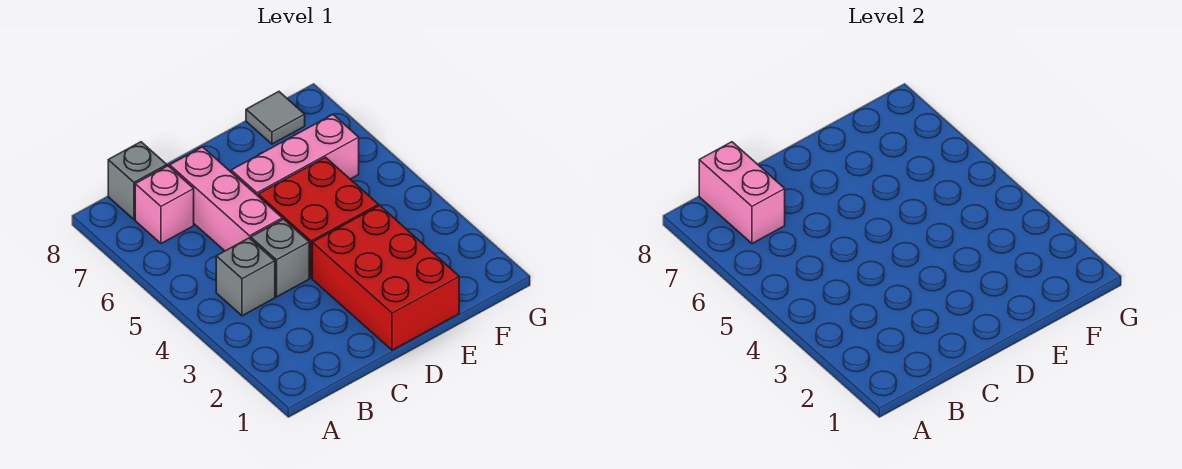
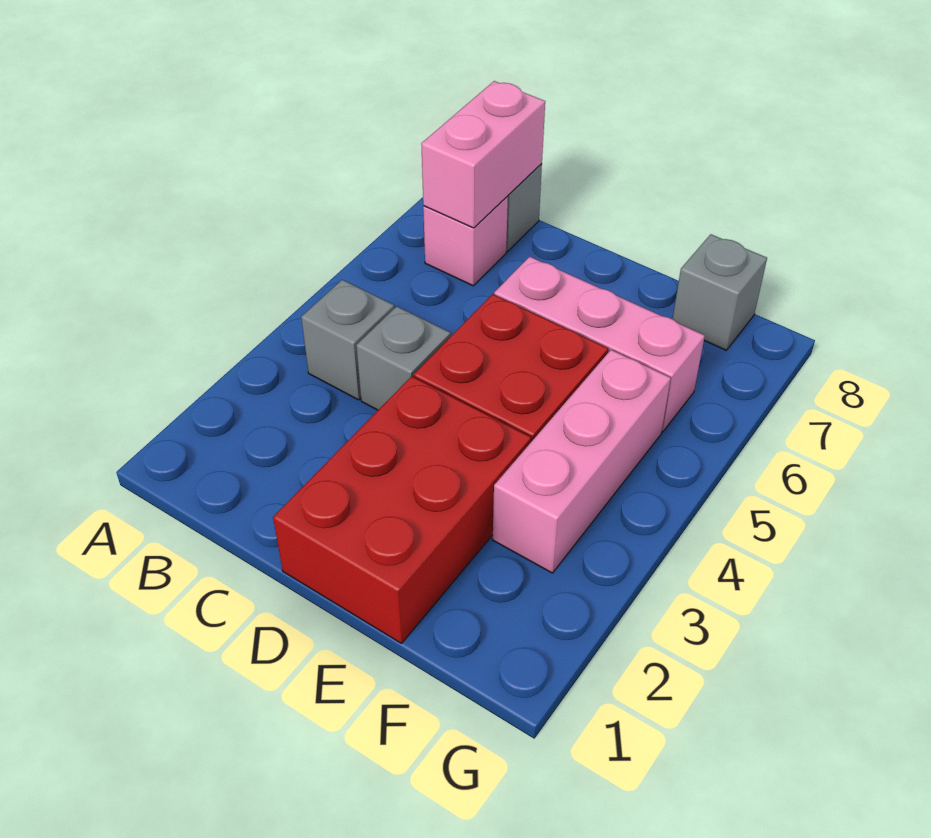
pink brick C5:C7 level 1 -> pink brick F3:F5 level 1
grey tile F8 level 1 -> grey brick F8 level 1

